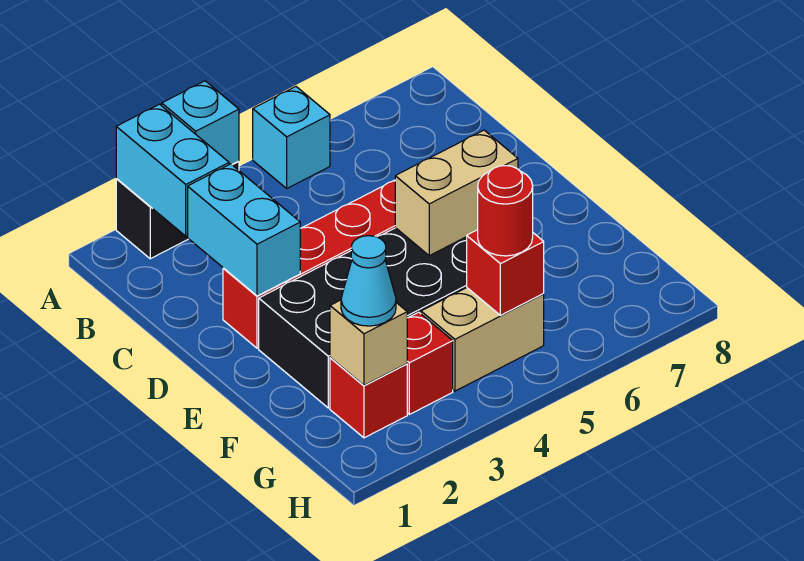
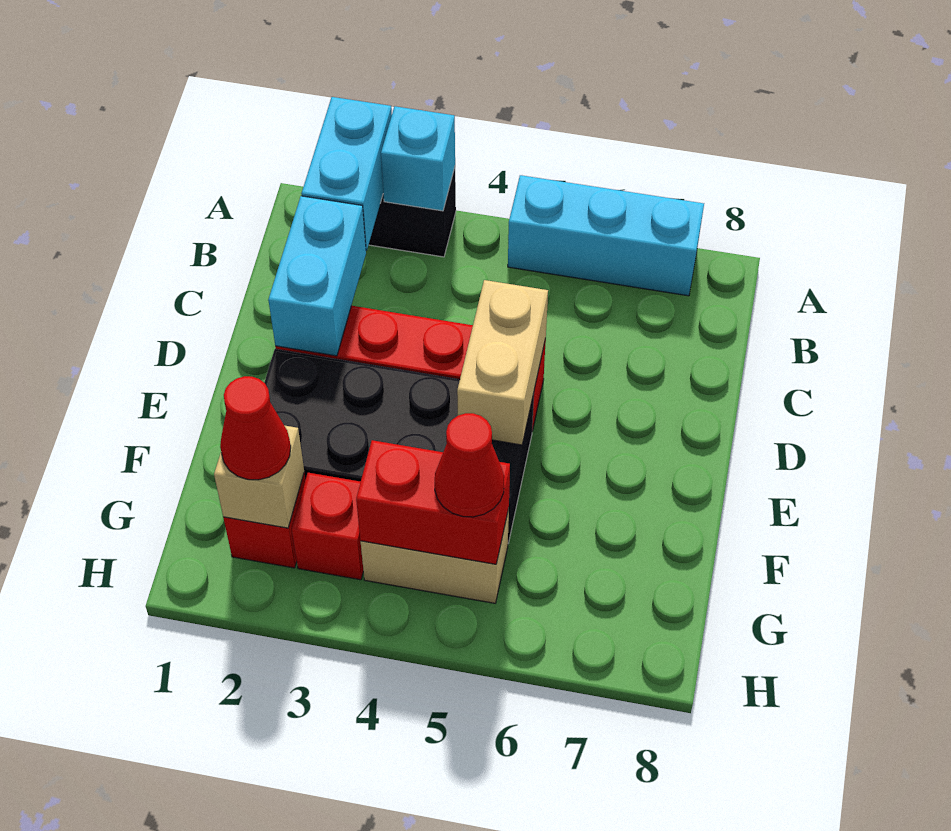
cyan brick A5 level 1 -> cyan brick A5:A7 level 1
tan brick E5:E6 level 2 -> tan brick D5:E5 level 2
cyan cone G2 level 3 -> red cone G2 level 3
red brick G5 level 2 -> red brick G4:G5 level 2
red round brick G5 level 3 -> red cone G5 level 3

